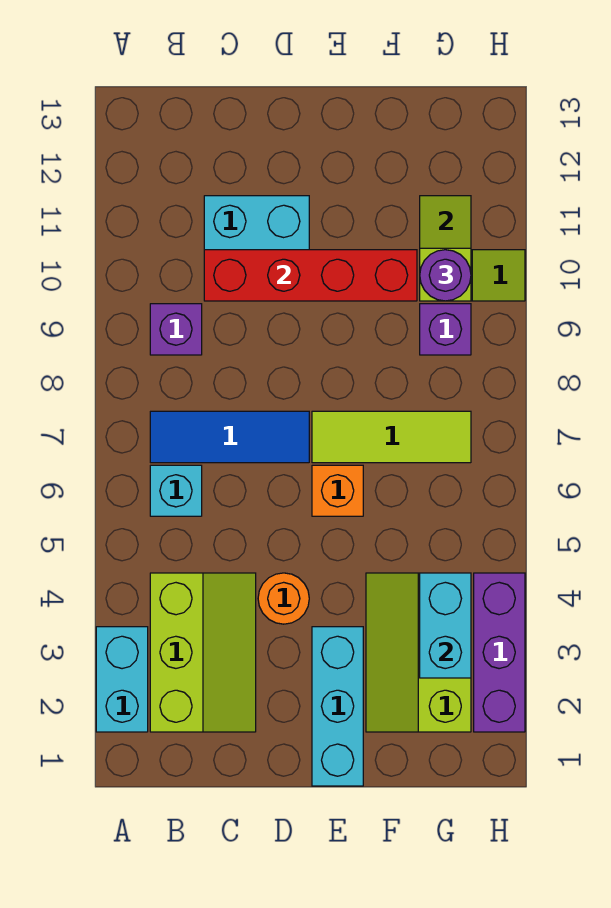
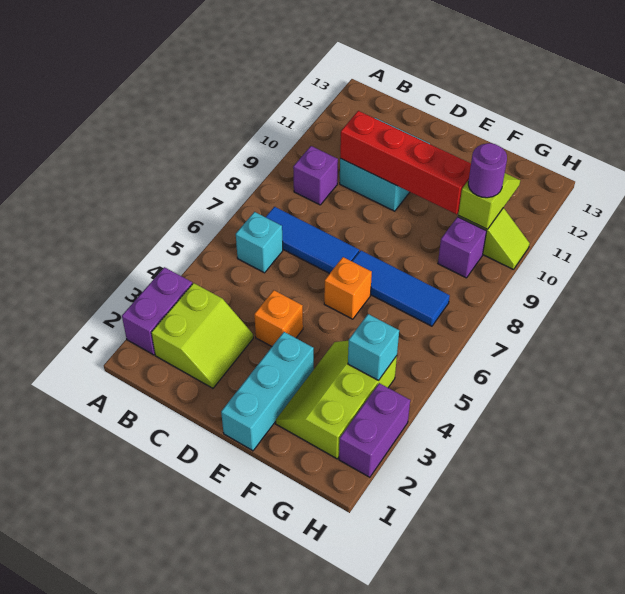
cyan brick A2:A3 level 1 -> purple brick A2:A3 level 1
lime slope B2:C4 level 1 top B -> lime slope B2:C3 level 1 top B
orange round brick D4 level 1 -> orange brick D4 level 1
lime tile E7:G7 level 1 -> blue tile E7:G7 level 1
cyan brick G3:G4 level 2 -> cyan brick G4 level 2
purple brick H2:H4 level 1 -> purple brick H2:H3 level 1

